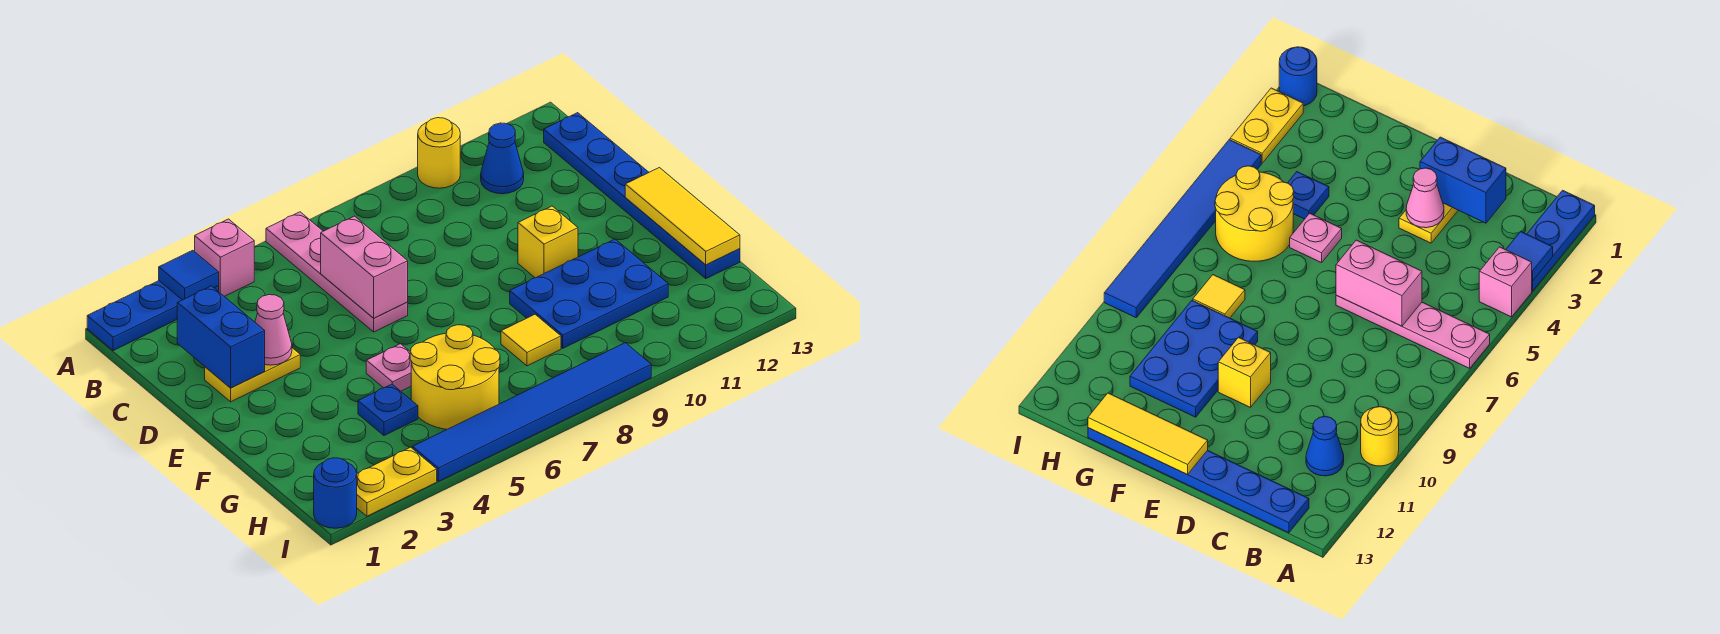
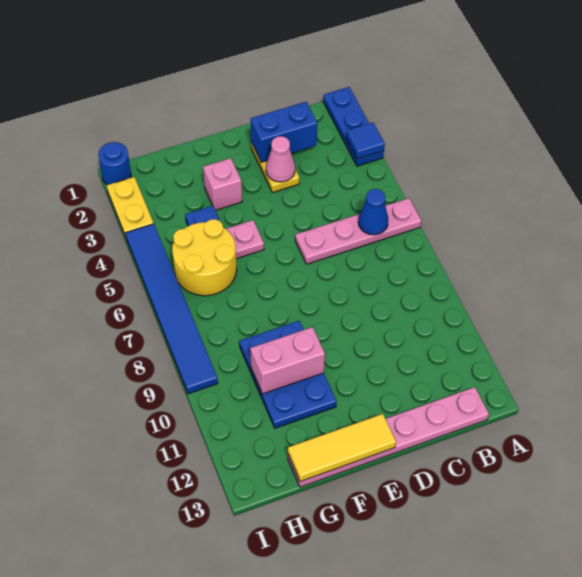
pink brick A4 level 1 -> pink brick F3 level 1
yellow round brick A10 level 1 -> none
blue cone B11 level 1 -> blue cone B6 level 2
blue plate B13:G13 level 1 -> pink plate B13:G13 level 1
pink brick C6:D6 level 2 -> pink brick F10:G10 level 2
yellow brick E10 level 1 -> none
yellow tile G8 level 1 -> none

